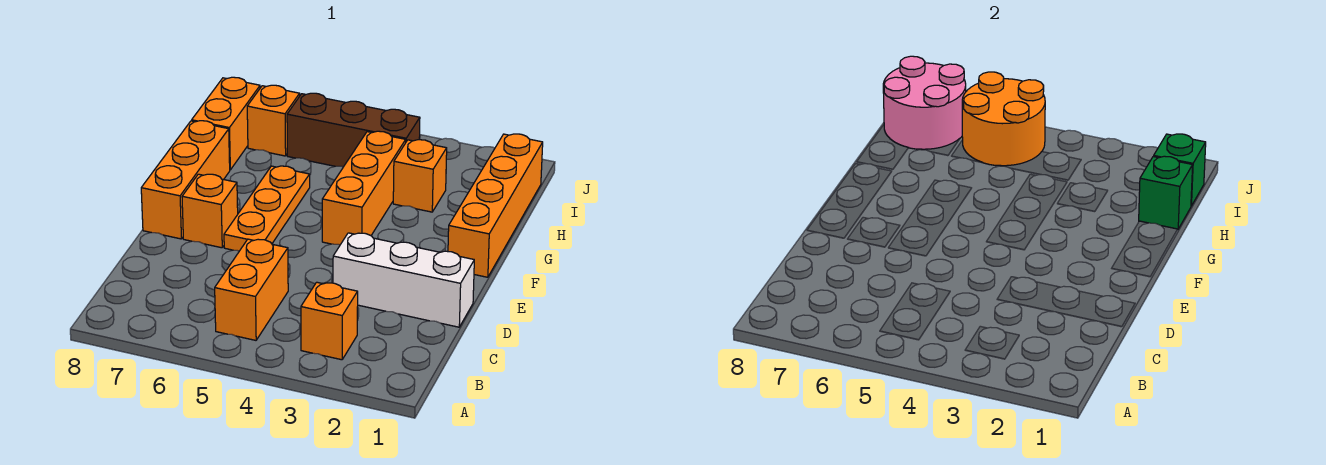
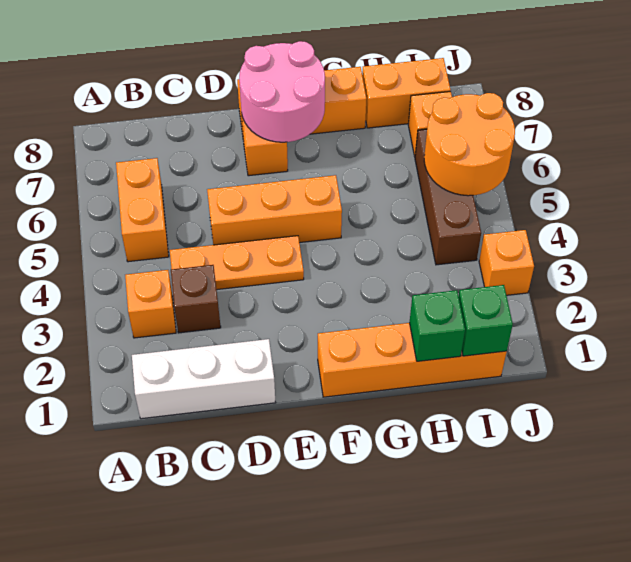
orange brick B5:C5 level 1 -> orange brick B5:B6 level 1
none -> brown brick C3 level 1
white brick D1:D3 level 1 -> white brick B1:D1 level 1
orange plate E6:G6 level 1 -> orange plate C4:E4 level 1
orange brick F4:H4 level 1 -> orange brick D5:F5 level 1
orange brick H3 level 1 -> orange brick J3 level 1
pink round brick I7:J8 level 2 -> pink round brick E7:F8 level 2

